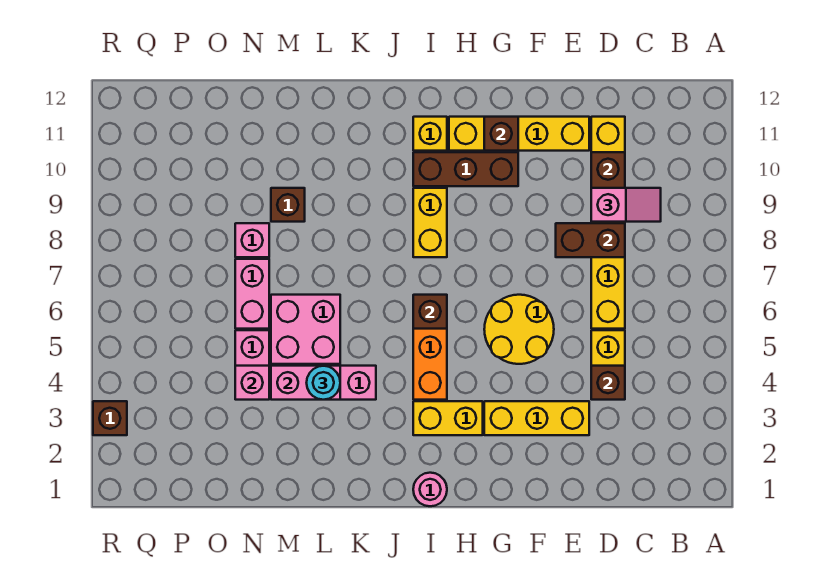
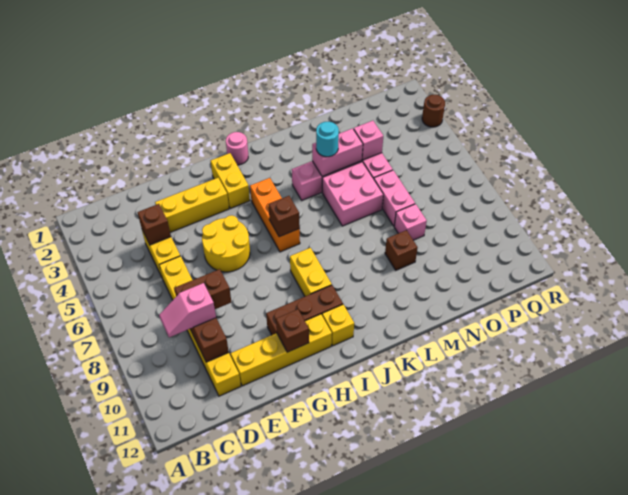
yellow brick H3:I3 level 1 -> yellow brick H2:H3 level 1
brown brick R3 level 1 -> brown round brick R3 level 1

